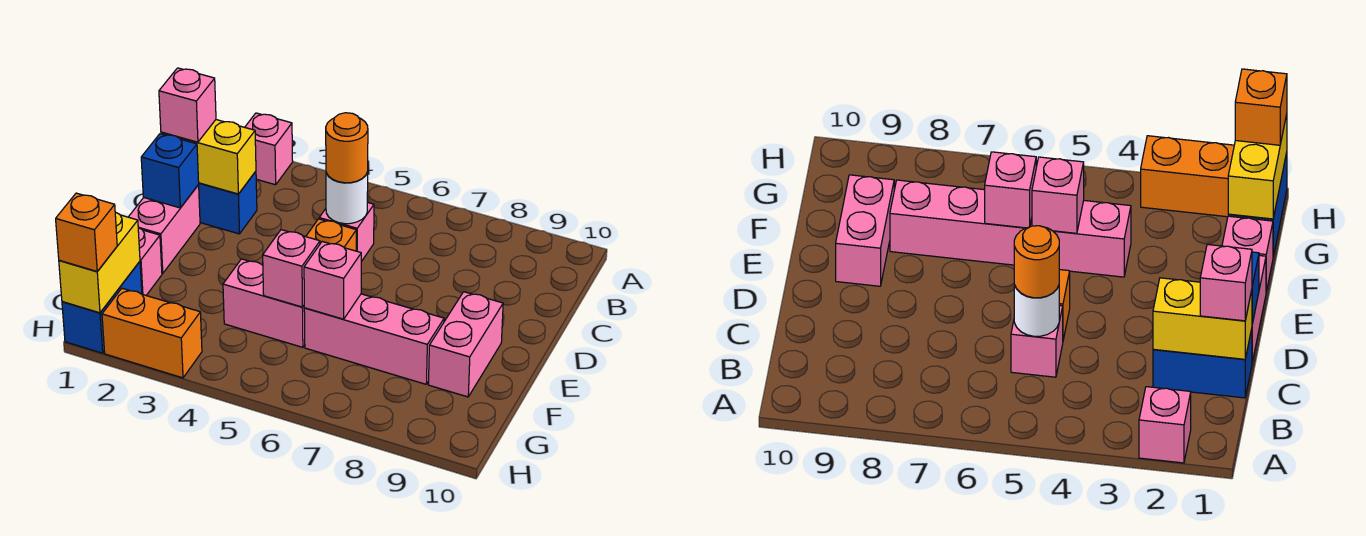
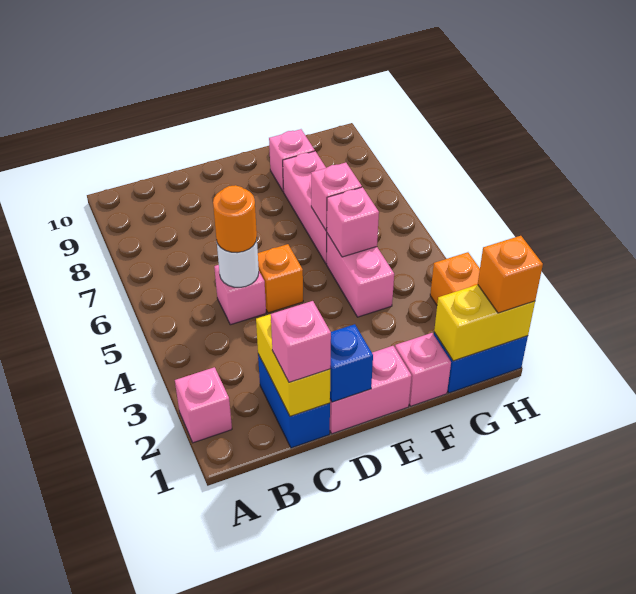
pink brick E9:F9 level 1 -> pink brick F9 level 1

